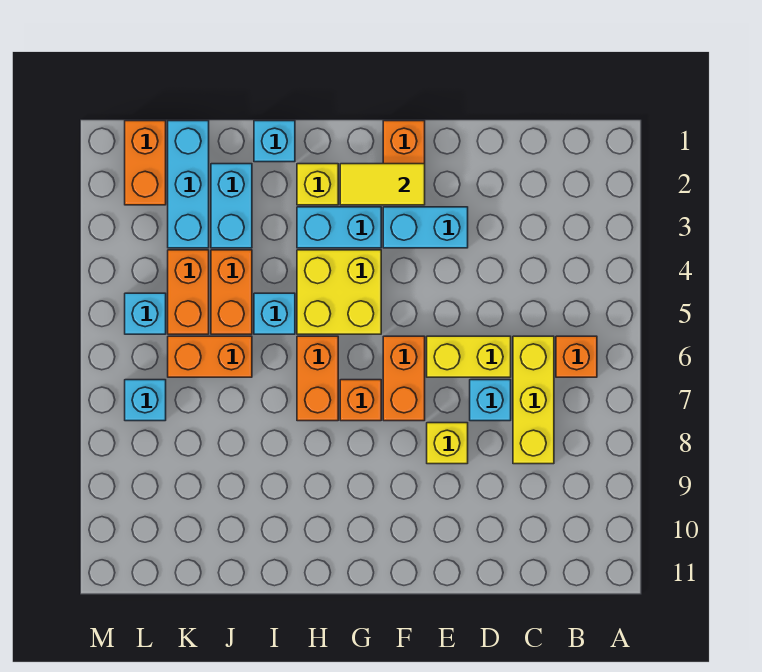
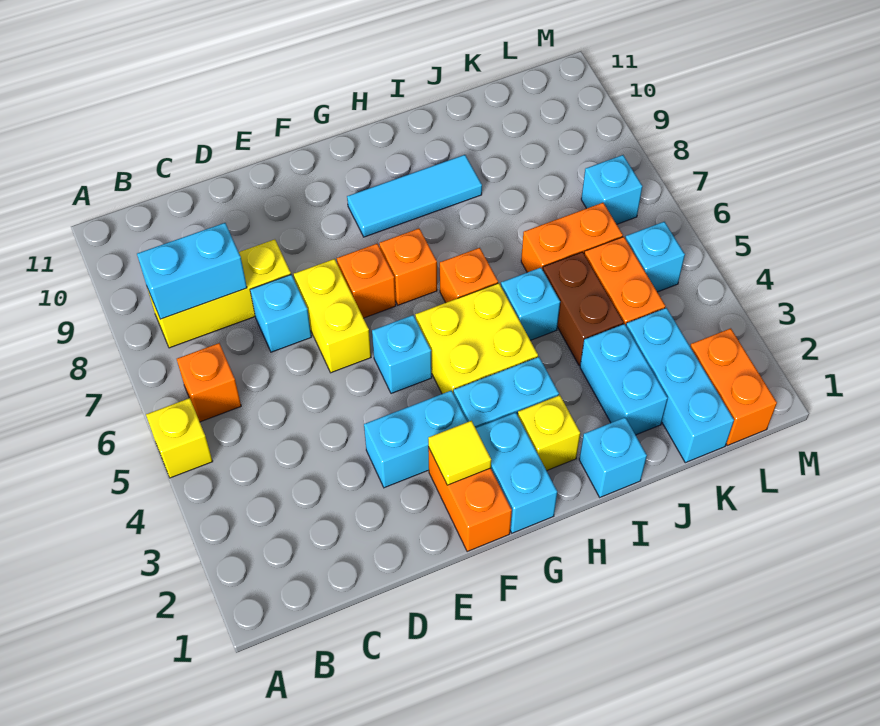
none -> cyan brick B8:C8 level 2
yellow brick C6:C8 level 1 -> yellow brick B8:D8 level 1
yellow brick D6:E6 level 1 -> yellow brick E6:E7 level 1
yellow brick E8 level 1 -> yellow brick A5 level 1
yellow tile F2:G2 level 2 -> yellow tile F2 level 2
none -> cyan brick F5 level 1
orange brick F6:F7 level 1 -> orange brick F7 level 1
none -> cyan brick G1:G2 level 1
none -> cyan tile G9:I9 level 1
orange brick H6:H7 level 1 -> orange brick H6 level 1
orange brick J4:J5 level 1 -> brown brick J4:J5 level 1

